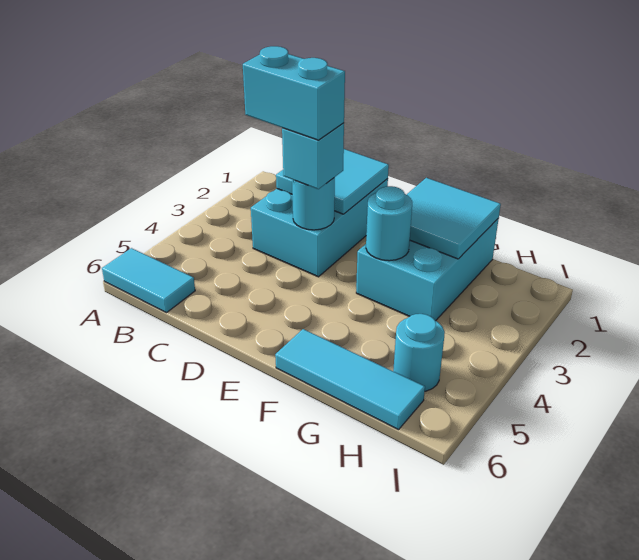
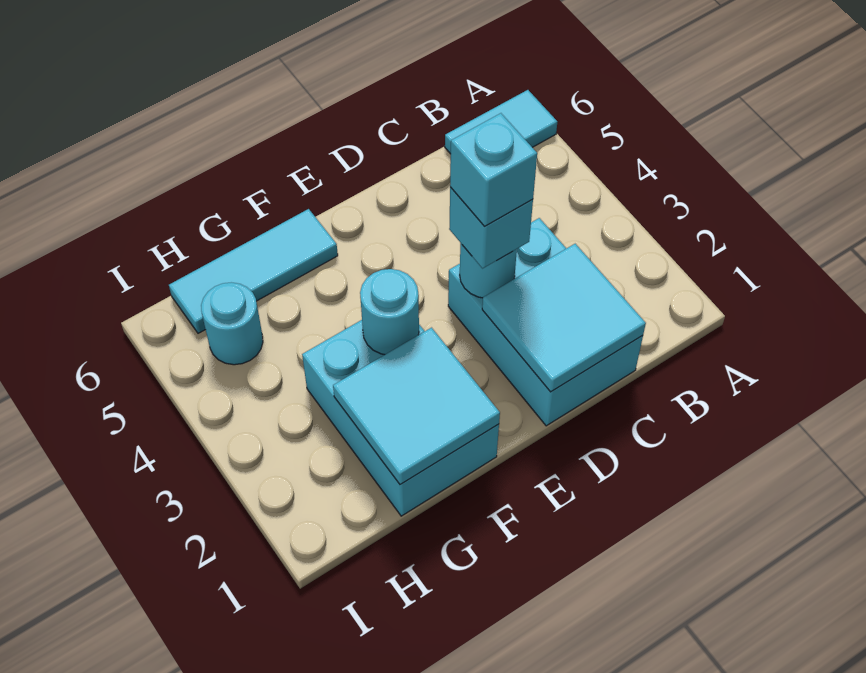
cyan brick C3:D3 level 4 -> cyan brick D3 level 4

